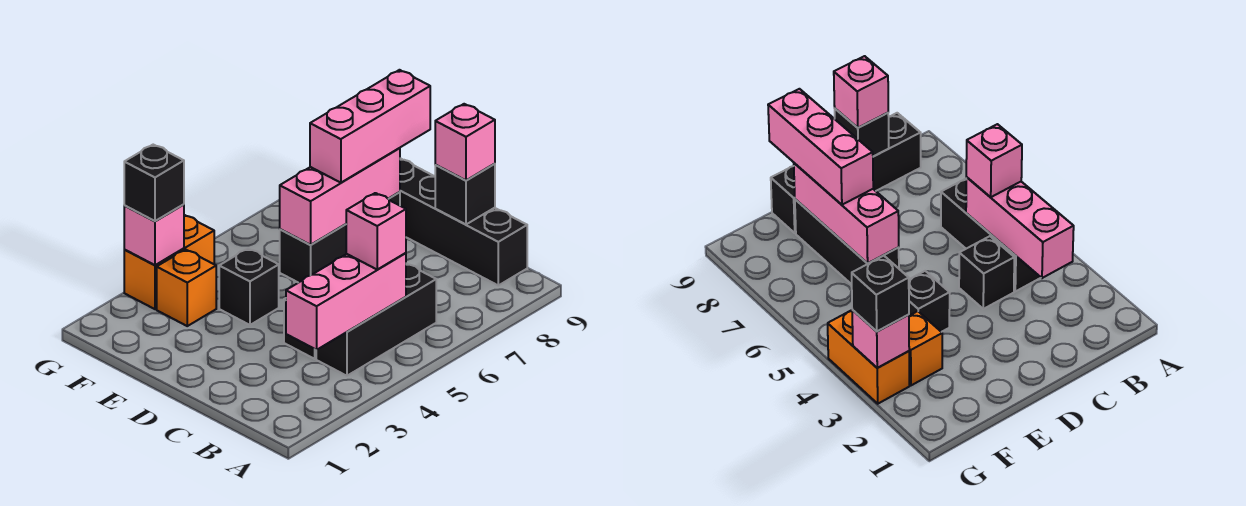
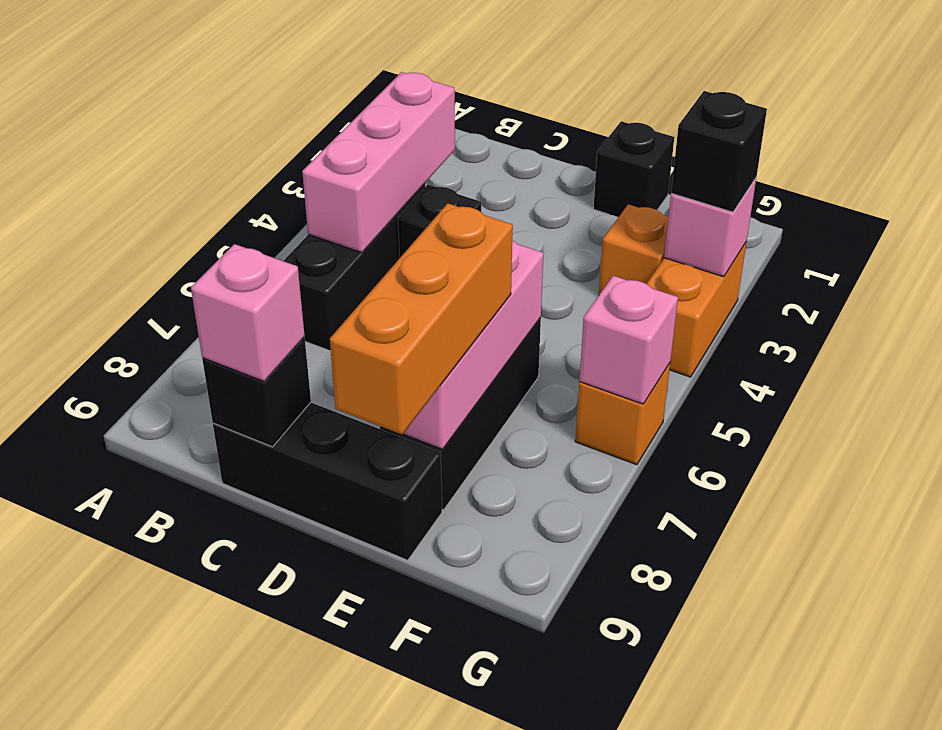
pink brick B5 level 3 -> pink brick G6 level 2
black brick B9:E9 level 1 -> black brick C9:E9 level 1
black brick E4 level 1 -> black brick E1 level 1
pink brick E7:E9 level 3 -> orange brick E7:E9 level 3
none -> orange brick G6 level 1

